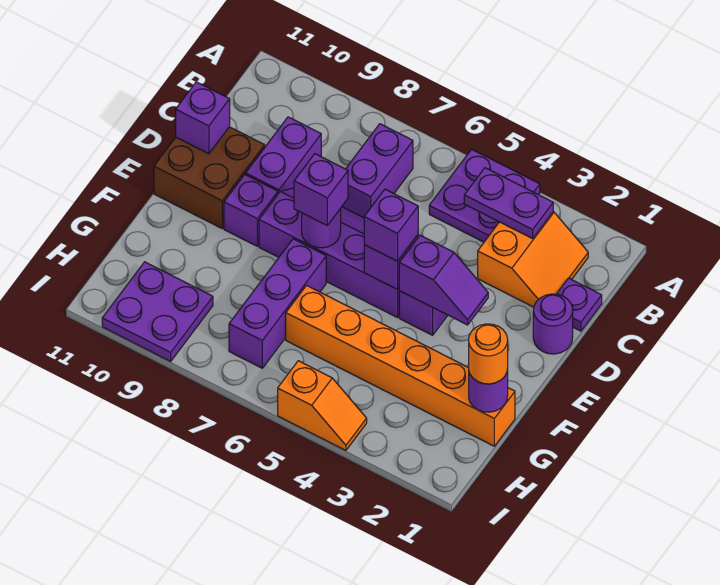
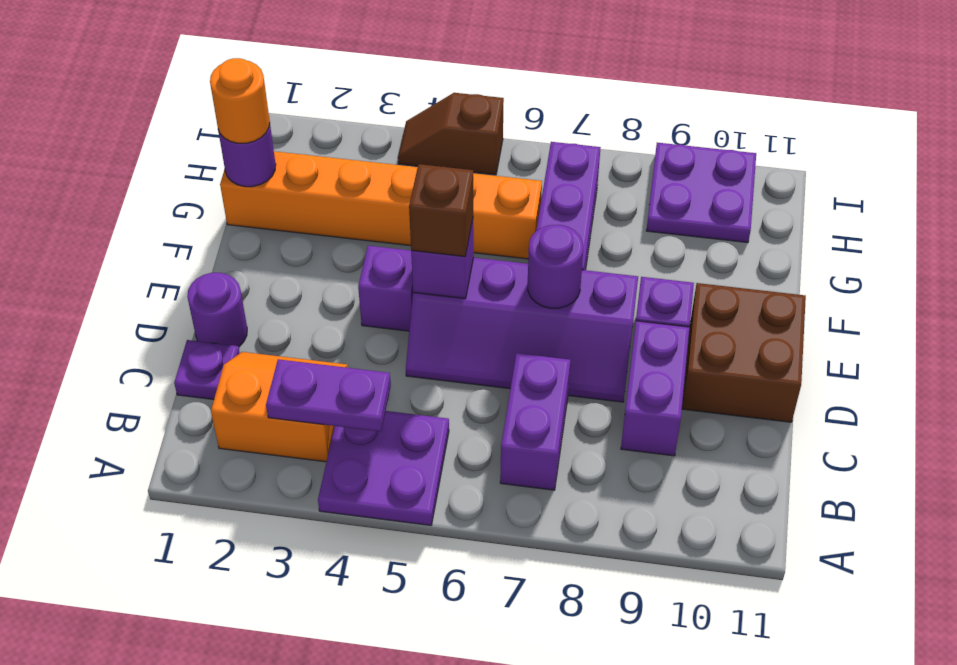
orange slope B2:C3 level 1 top 3 -> orange slope B2:C3 level 1 top B
purple brick D11 level 2 -> none
purple slope E3:E4 level 2 top 4 -> none
purple brick E5 level 3 -> brown brick E5 level 3
purple brick E7 level 3 -> none
orange slope I4:I5 level 1 top 5 -> brown slope I4:I5 level 1 top 5

